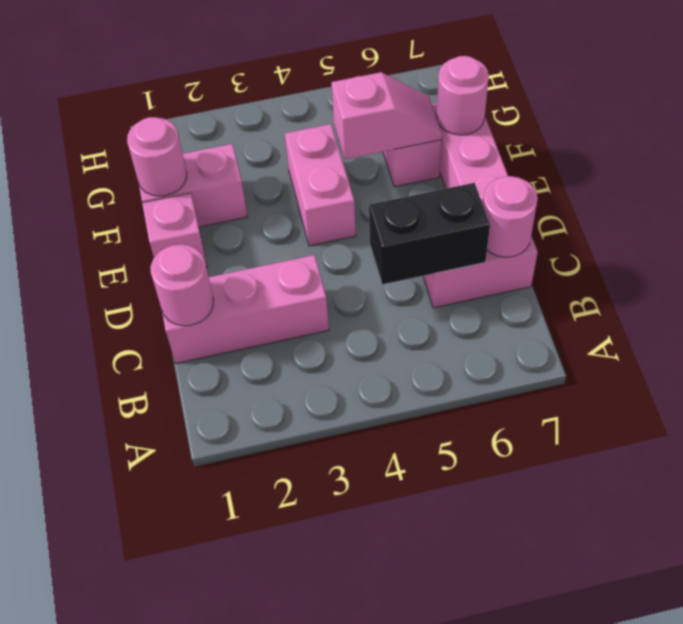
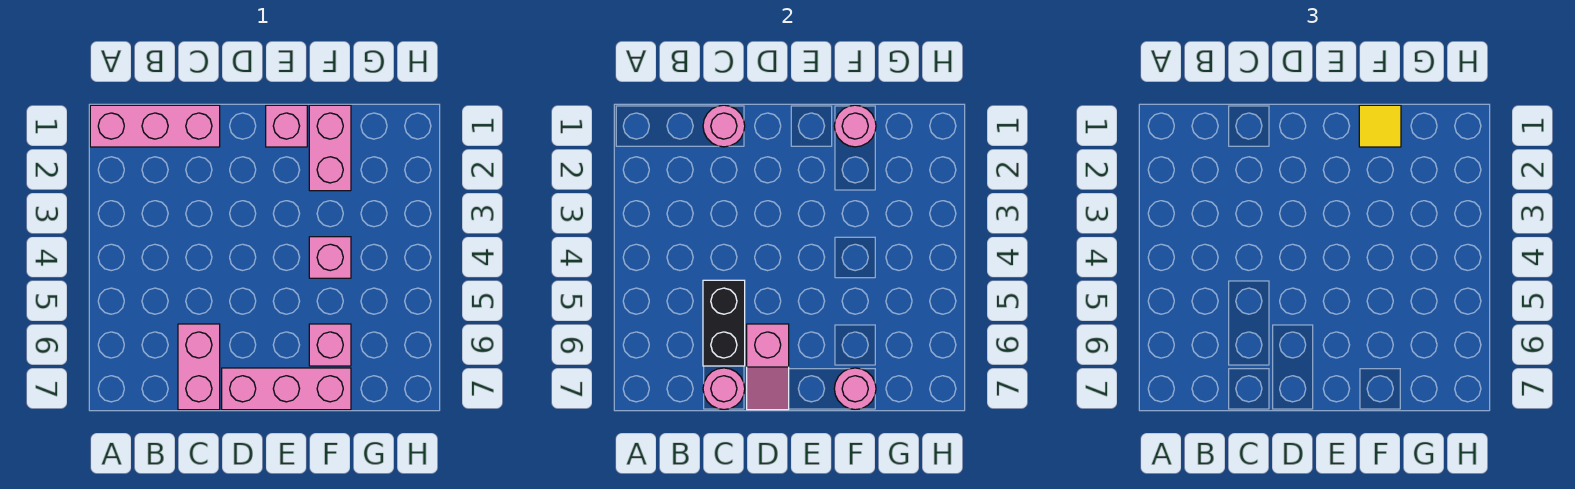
pink brick C1:C3 level 1 -> pink brick A1:C1 level 1
pink brick E4:F4 level 1 -> pink brick F4 level 1
none -> yellow tile F1 level 3
pink slope F5:F6 level 2 top 5 -> pink slope D6:D7 level 2 top 6

